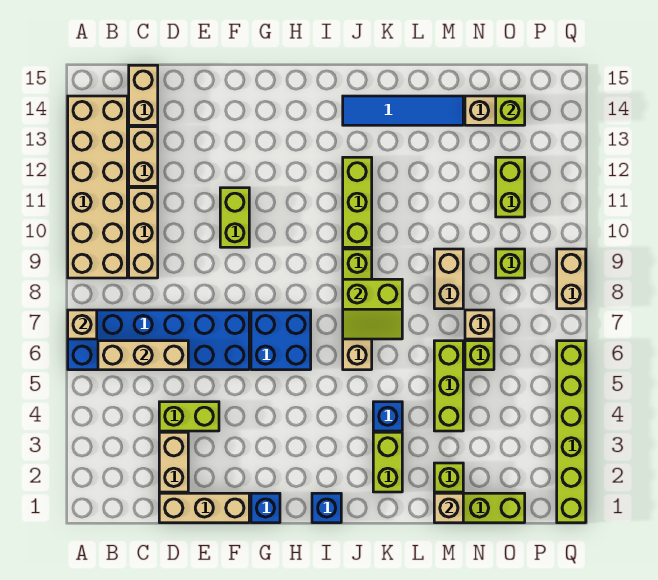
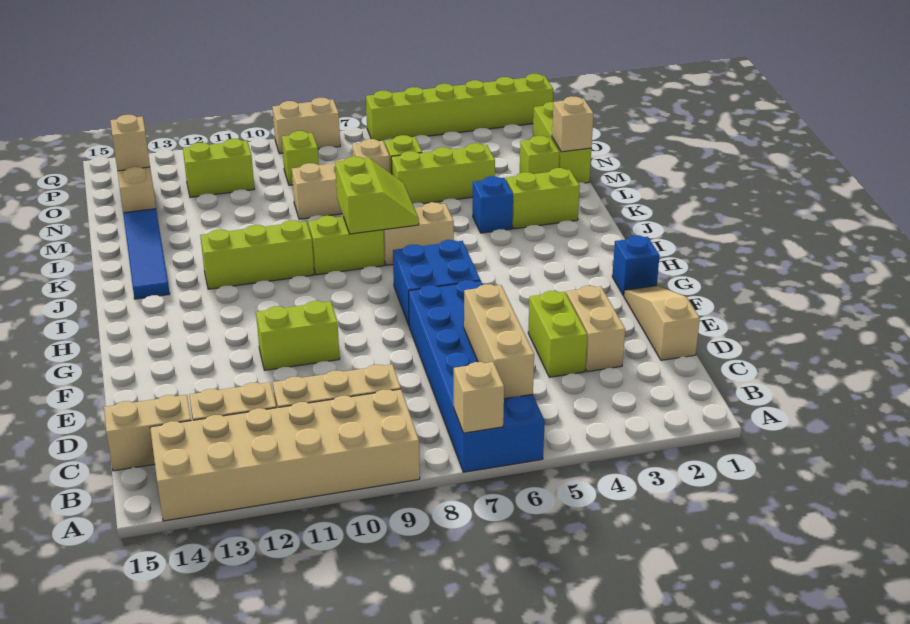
tan brick D1:F1 level 1 -> tan slope D1:F1 level 1 top D
tan brick D2:D3 level 1 -> tan brick D3:E3 level 1
blue brick I1 level 1 -> none
lime brick O14 level 2 -> tan brick O14 level 2

